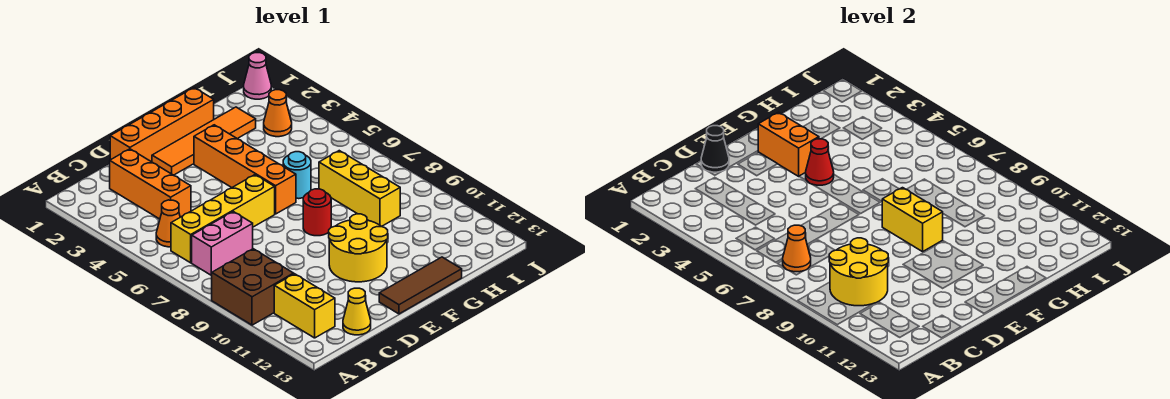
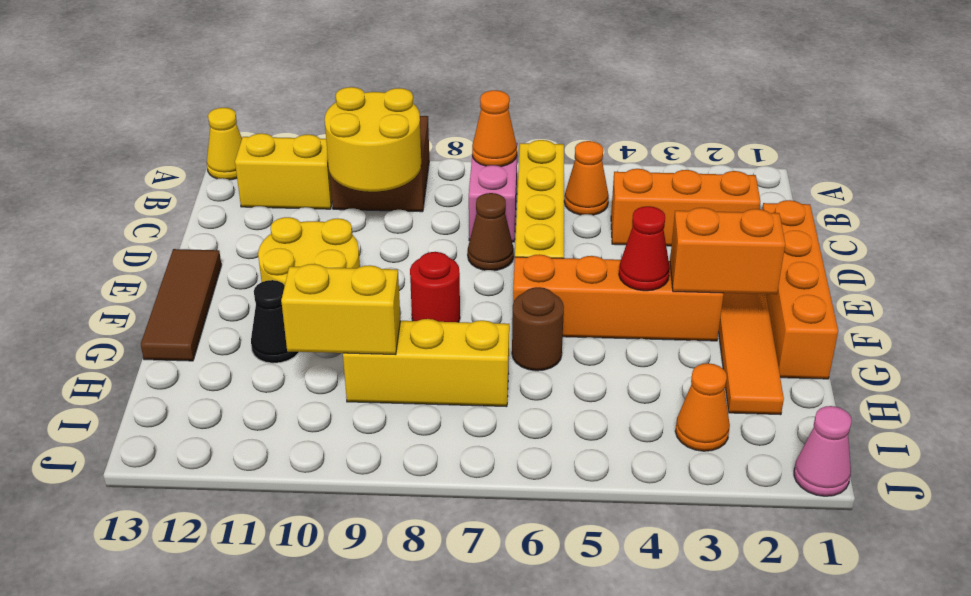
yellow cone C13 level 1 -> yellow cone A13 level 1
black cone D1 level 2 -> black cone G11 level 1
none -> brown cone D7 level 1
yellow brick F8:F9 level 2 -> yellow brick H9:H10 level 2
cyan round brick G6 level 1 -> brown round brick G6 level 1

